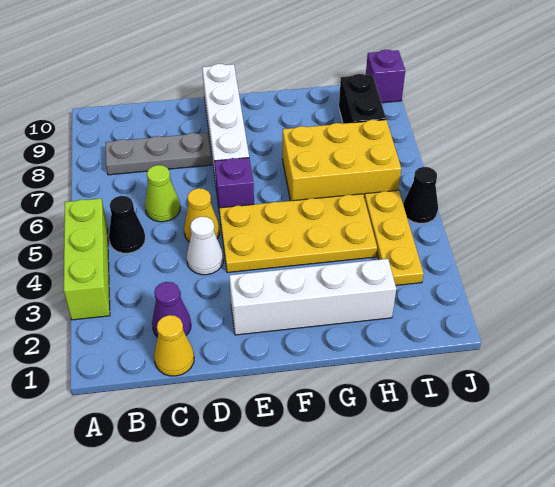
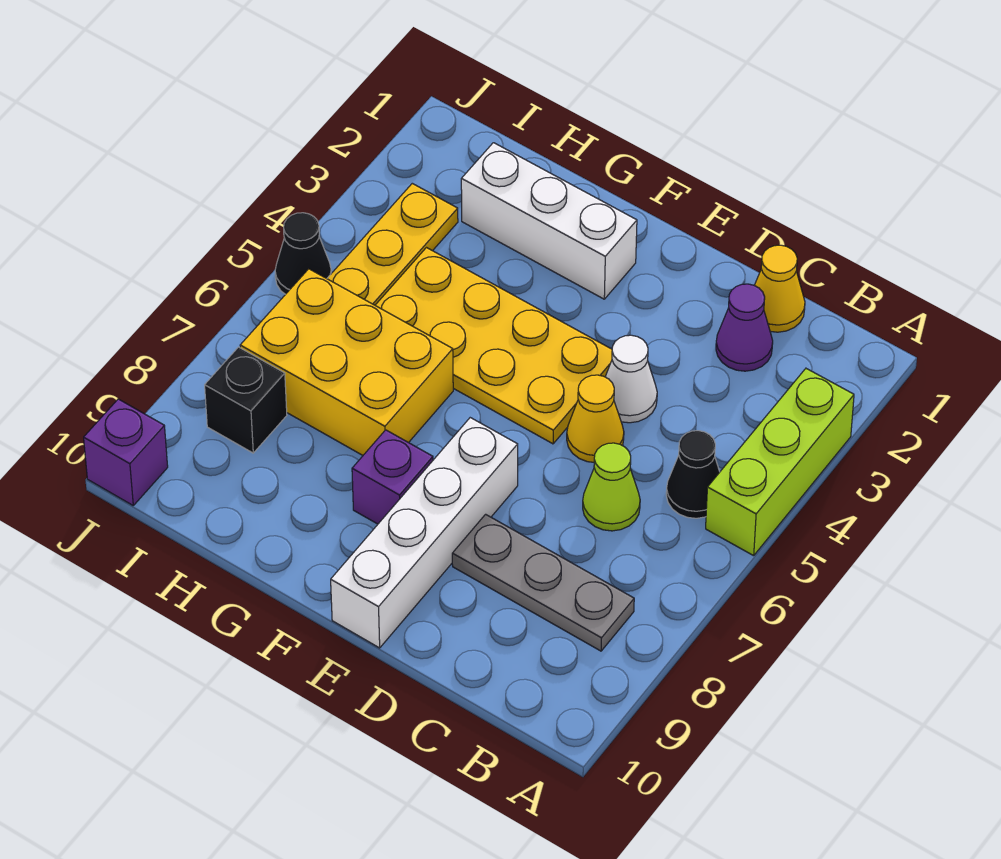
white brick E2:H2 level 1 -> white brick F2:H2 level 1
purple brick E6 level 1 -> purple brick F8 level 1
black brick I8:I9 level 1 -> black brick I8 level 1

